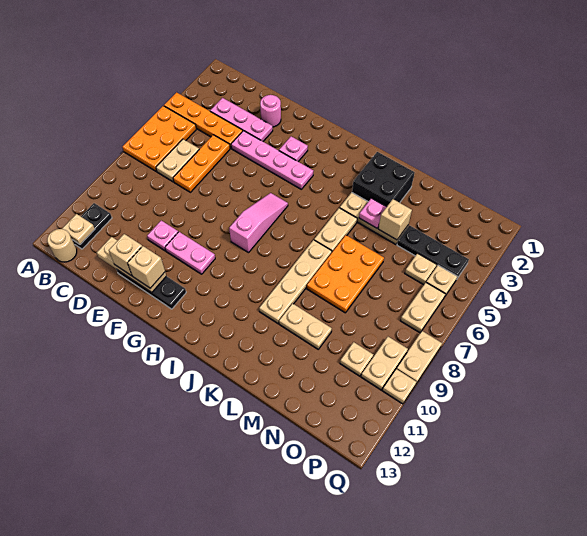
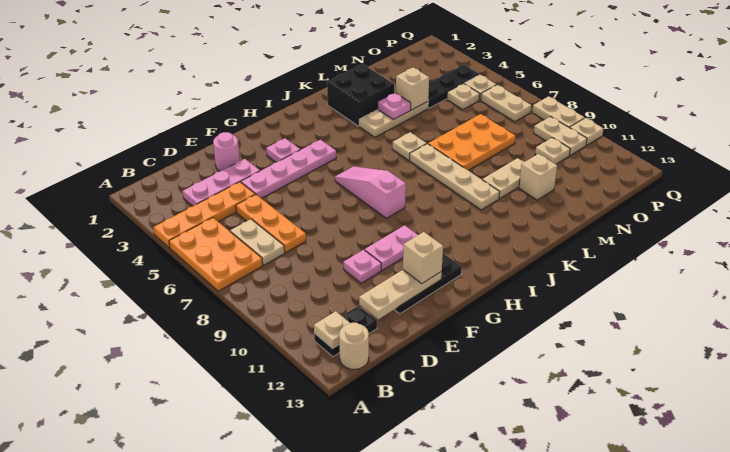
black plate B11:B12 level 1 -> black plate B12:C12 level 1
tan brick E12 level 3 -> tan brick M11 level 1
tan plate K5:K6 level 1 -> tan plate K6 level 1
orange plate L6:M8 level 1 -> orange plate L7:N8 level 1

